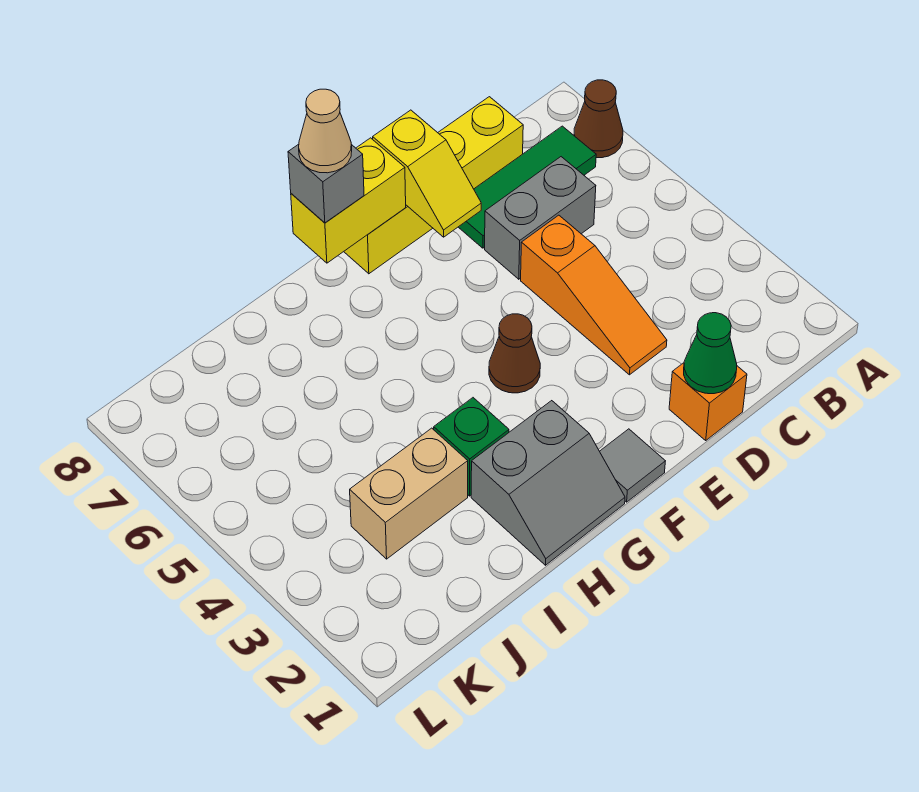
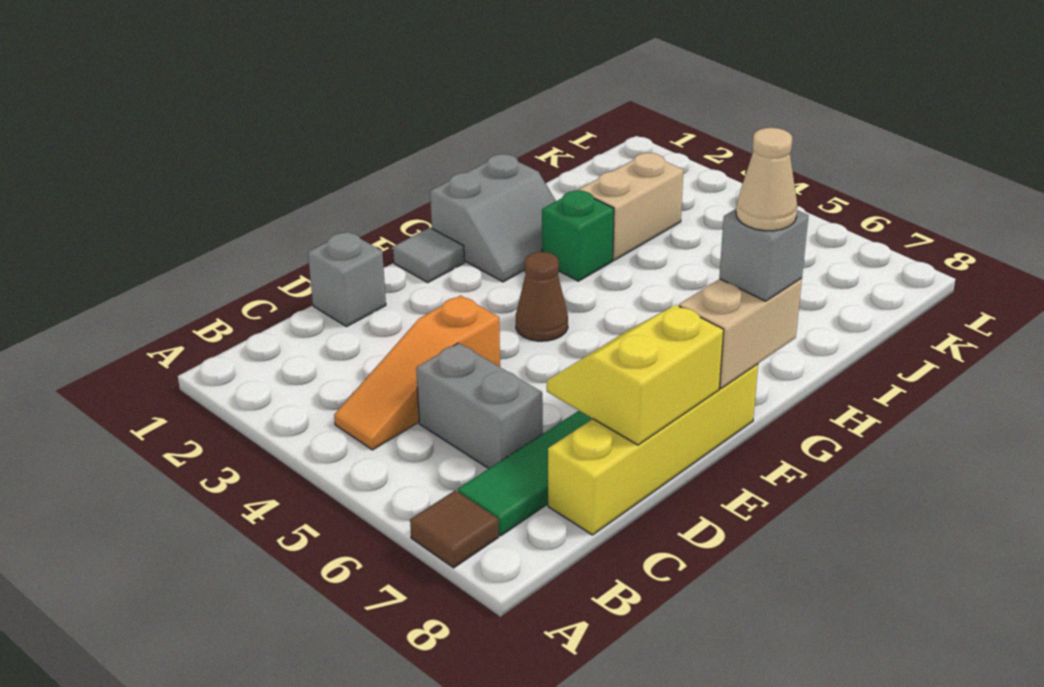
brown cone A7 level 1 -> brown tile A7 level 1
grey brick C6:D6 level 1 -> grey brick C5:C6 level 1
orange brick D1 level 1 -> grey brick D1 level 1
green cone D1 level 2 -> none
orange slope D3:D5 level 1 top 5 -> orange slope B4:D4 level 1 top D
yellow slope E7:E8 level 2 top 8 -> yellow slope D7:E8 level 2 top 8
yellow brick F8:G8 level 2 -> tan brick F8:G8 level 2
grey slope G1:H2 level 1 top 2 -> grey slope G1:H2 level 1 top 1

